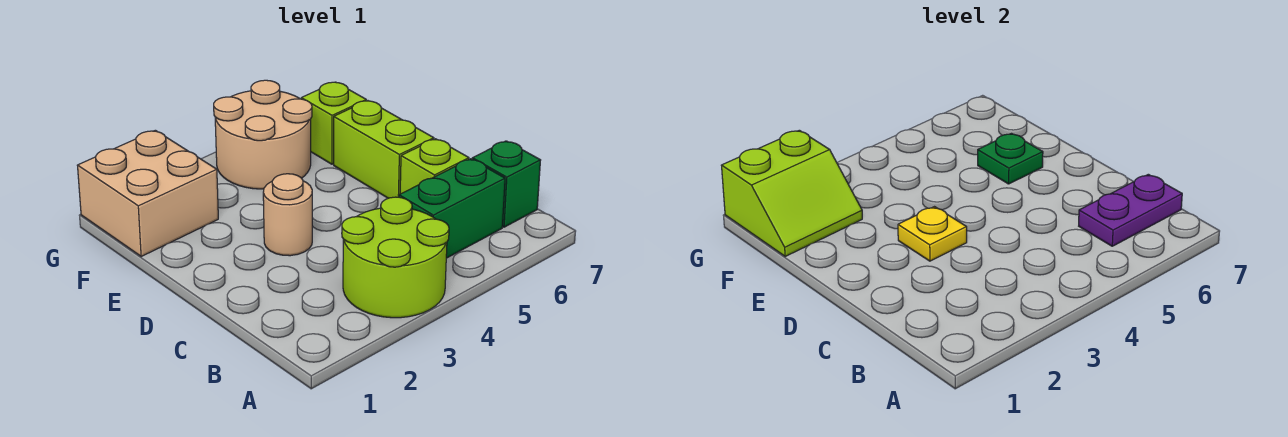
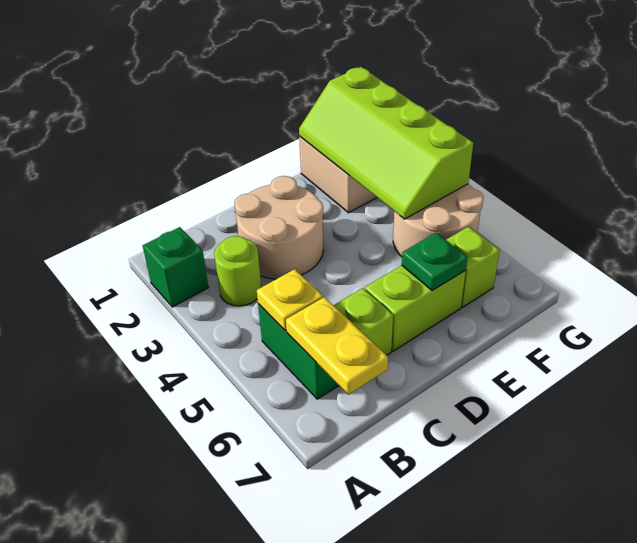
lime round brick A3:B4 level 1 -> lime round brick B3 level 1
purple plate B6:B7 level 2 -> yellow plate B6:B7 level 2
green brick B7 level 1 -> green brick A2 level 1
tan round brick D3 level 1 -> tan round brick C2:D3 level 1
yellow plate D3 level 2 -> yellow plate B5 level 2
lime slope F1:G2 level 2 top G -> lime slope F1:G4 level 2 top G

